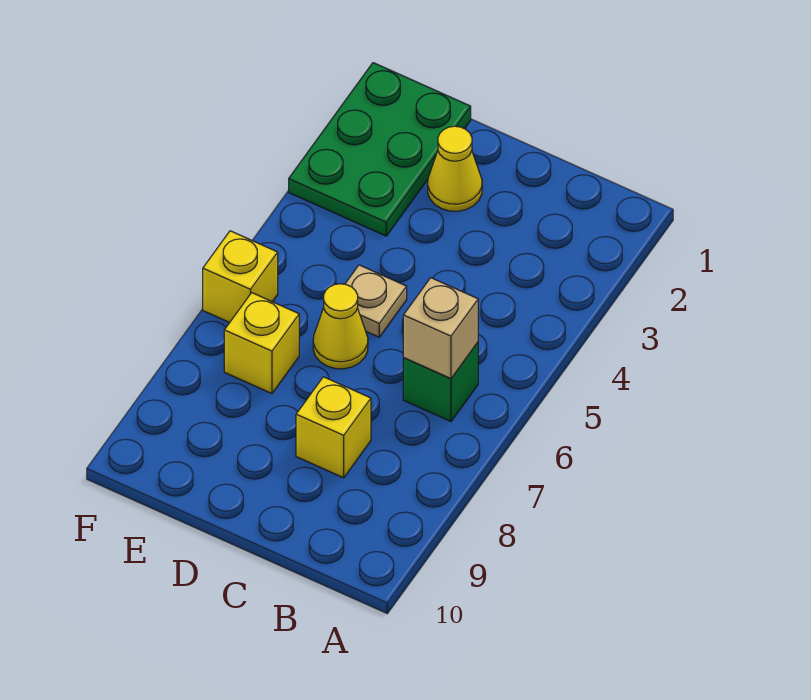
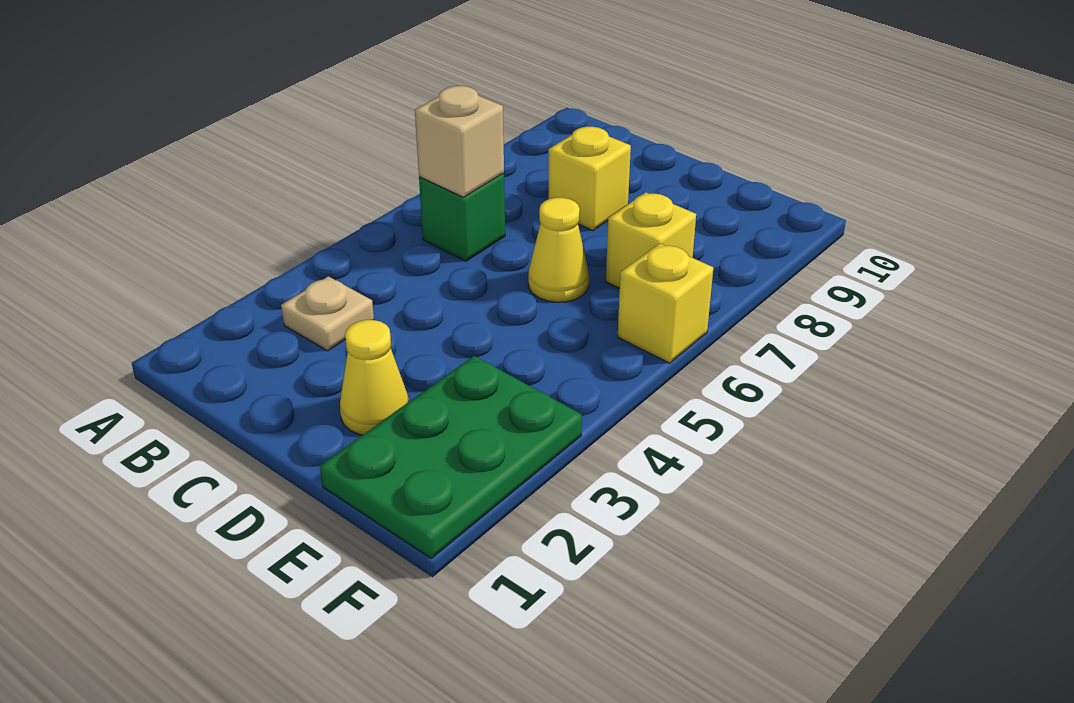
tan plate D5 level 1 -> tan plate B3 level 1

